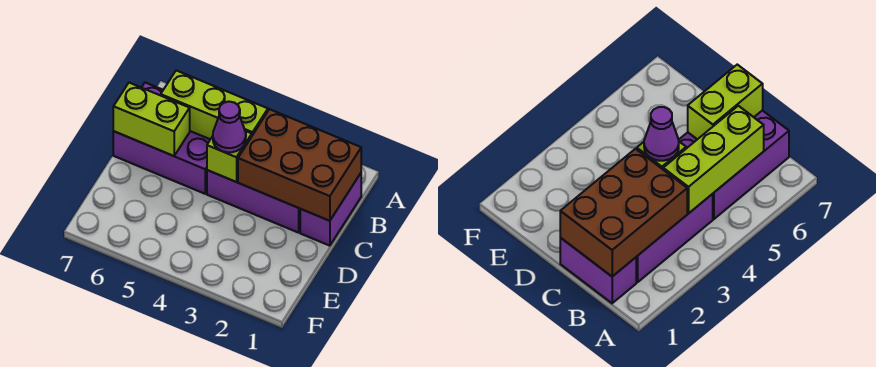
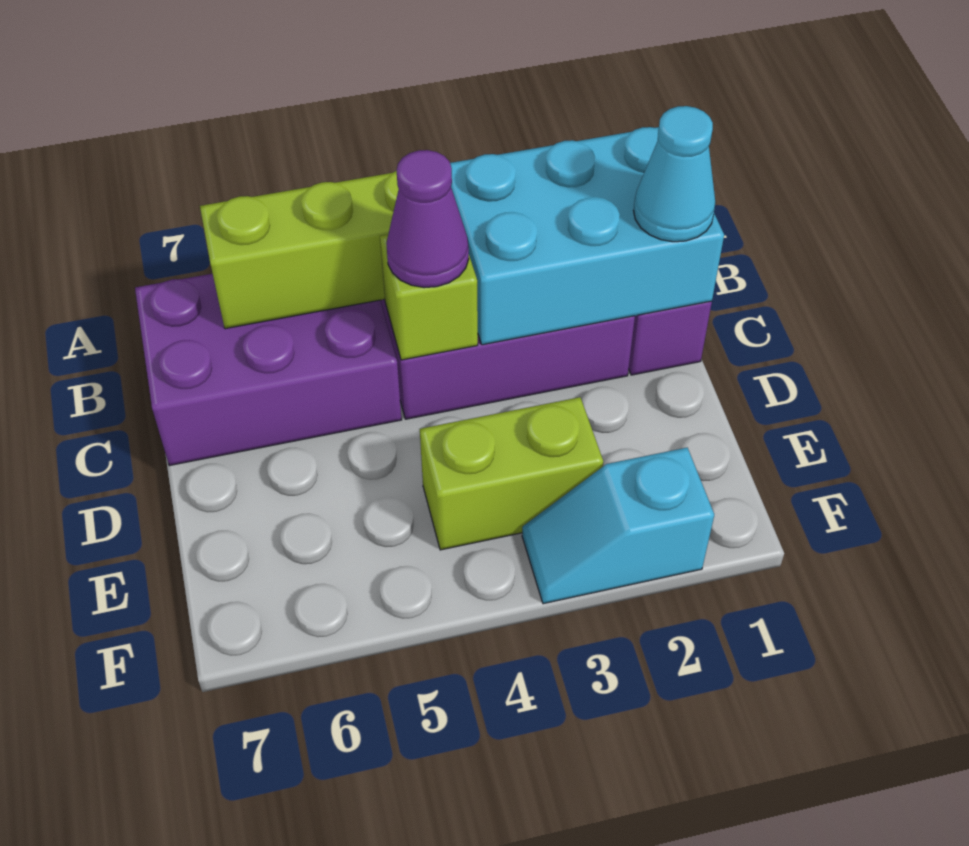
brown brick B1:C3 level 2 -> cyan brick B1:C3 level 2
none -> cyan cone C1 level 3
lime brick C6:C7 level 2 -> lime brick E3:E4 level 1
none -> cyan slope F2:F3 level 1 top 2

